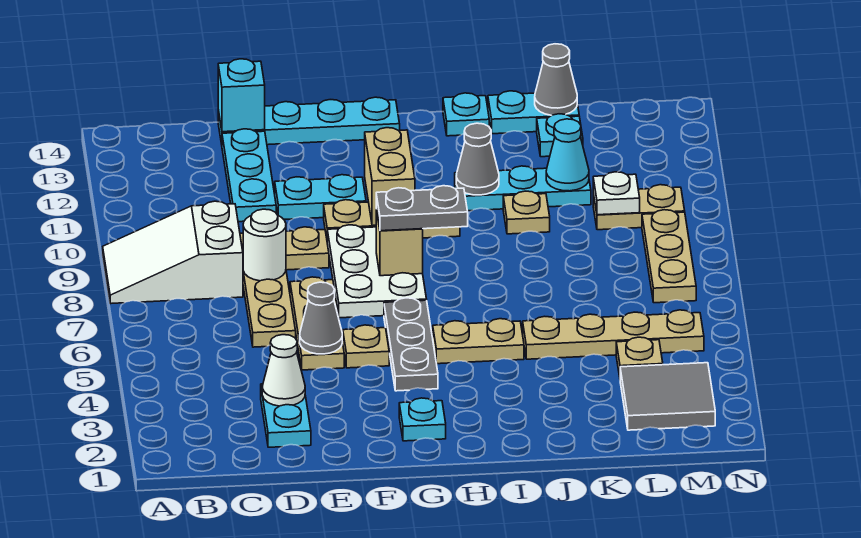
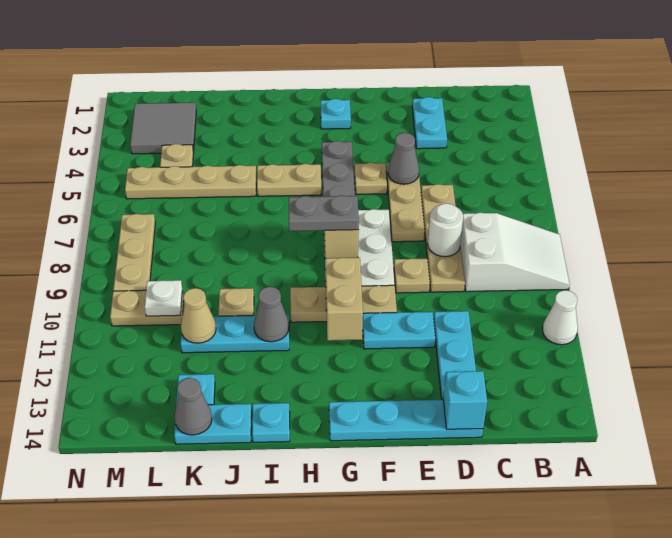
white cone D3 level 2 -> white cone A11 level 1
cyan cone K11 level 2 -> tan cone K11 level 2

